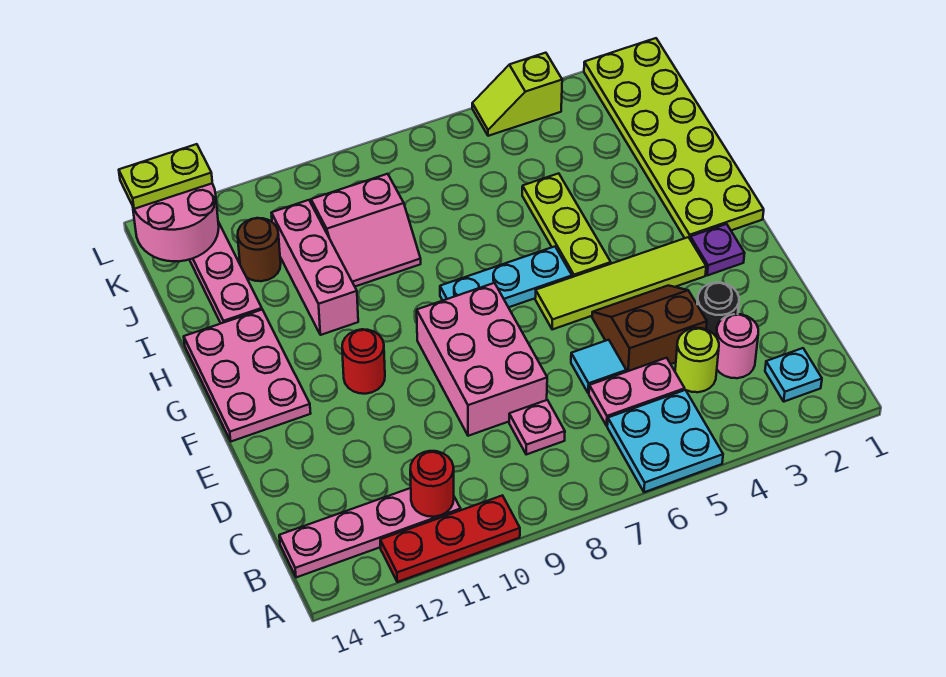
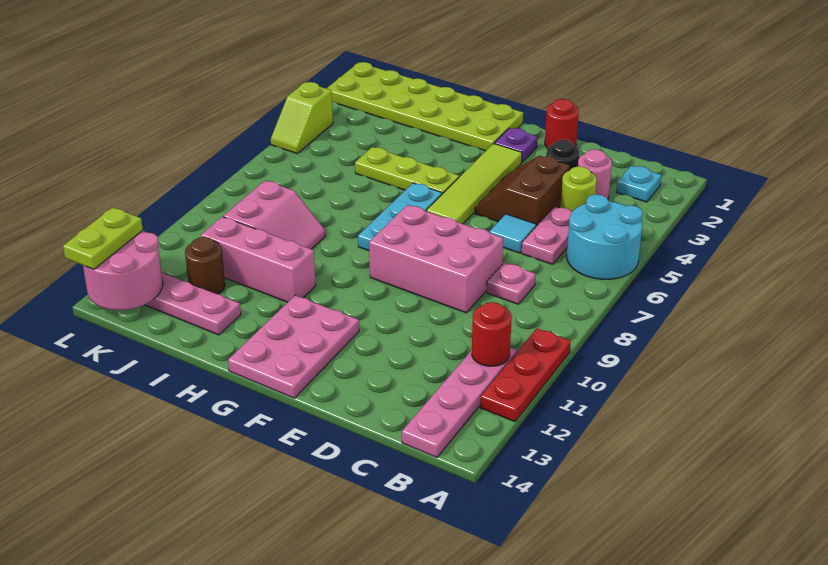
cyan plate A5:B6 level 1 -> cyan round brick A5:B6 level 1
red round brick F11 level 1 -> red round brick E1 level 1
pink plate F13:H14 level 1 -> pink plate F12:G14 level 1

